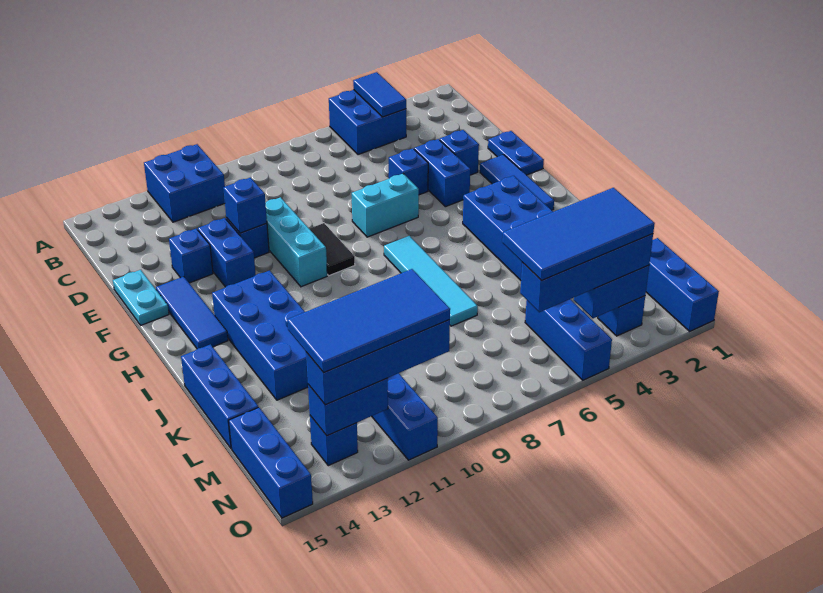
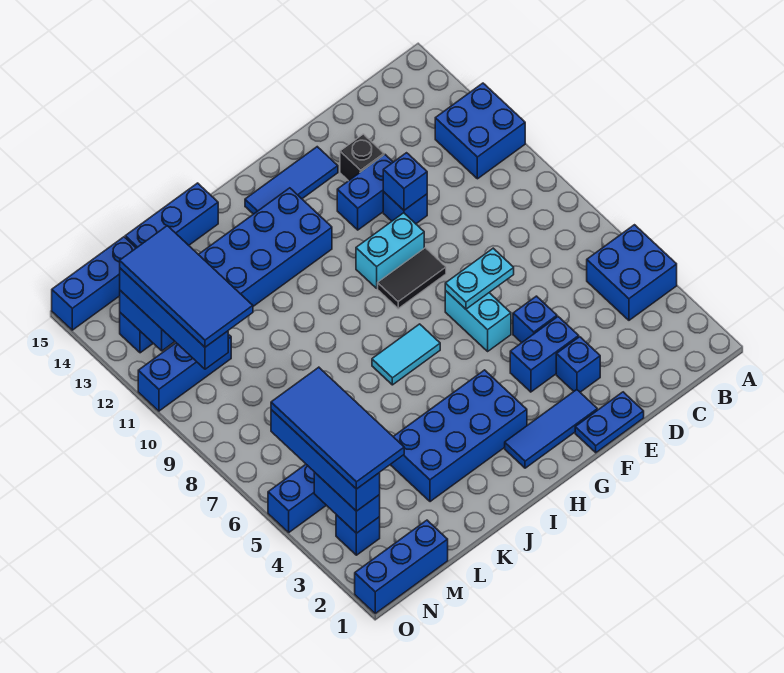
blue tile A4:B4 level 2 -> none
cyan brick E10:G10 level 1 -> cyan brick F10:G10 level 1
blue brick E13 level 1 -> black brick E13 level 1
cyan plate E15:F15 level 1 -> cyan plate E7:F7 level 2
cyan tile H7:K7 level 1 -> cyan tile H7:I7 level 1

